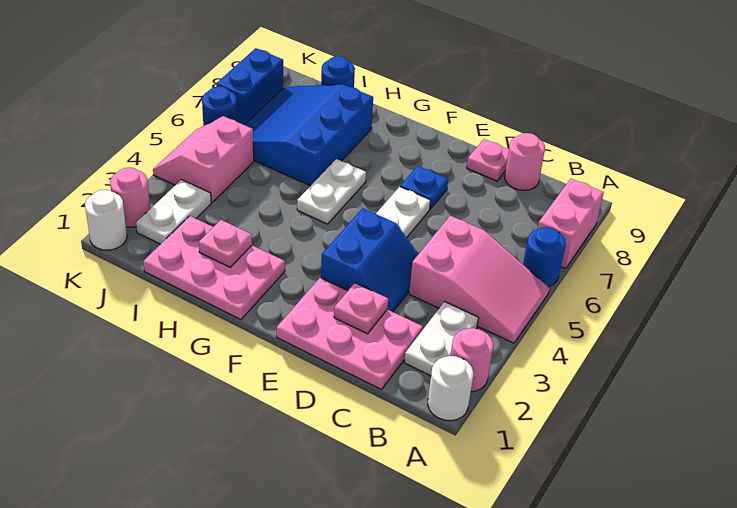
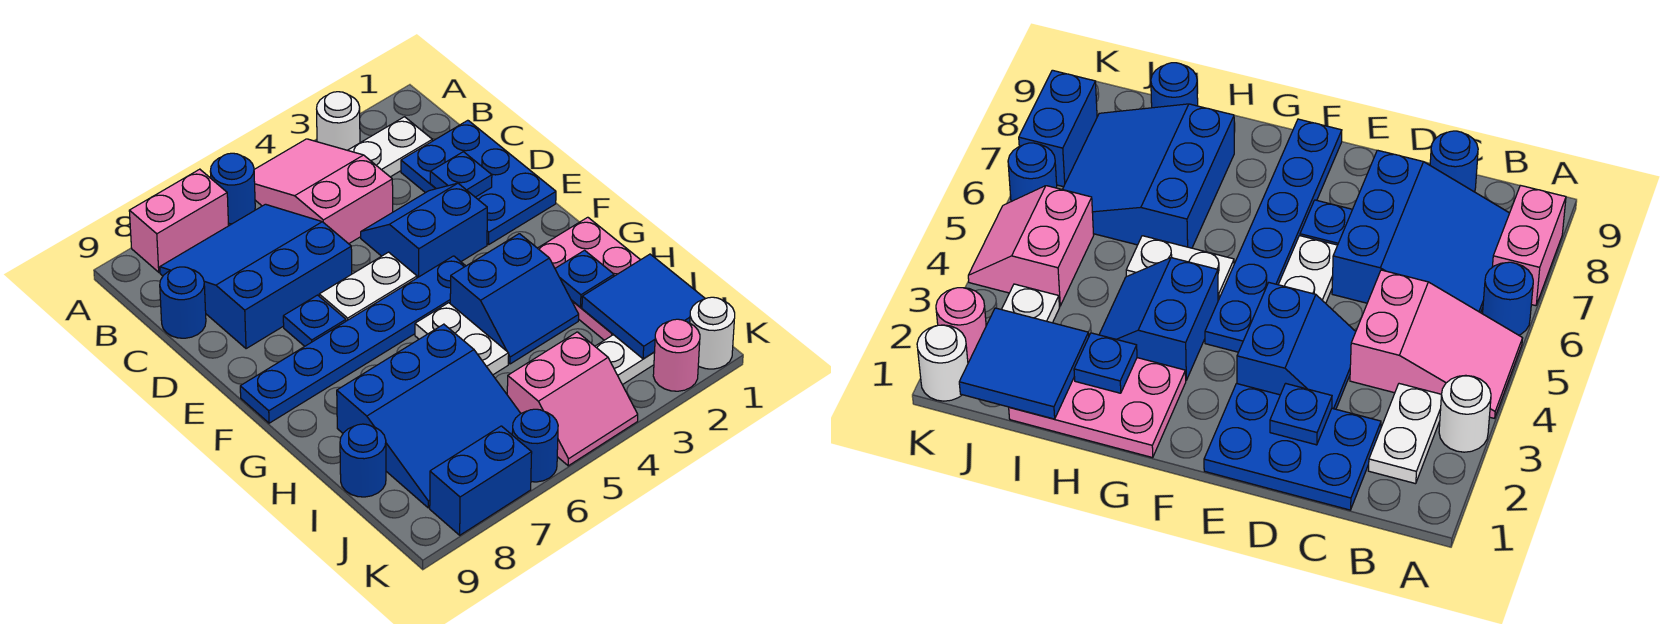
white round brick A1 level 1 -> white round brick A3 level 1
pink round brick A2 level 1 -> none
none -> blue slope B6:D8 level 1 top D
pink plate C1:E2 level 1 -> blue plate C1:E2 level 1
pink round brick C9 level 1 -> blue round brick C9 level 1
pink plate D2 level 2 -> blue plate D2 level 2
pink plate D9 level 1 -> none
none -> blue plate F4:F9 level 1
none -> blue slope G3:H4 level 1 top G
white plate G5:G6 level 1 -> white plate G5:H5 level 1
pink plate H2 level 2 -> blue plate H2 level 2
none -> blue tile I1:J2 level 2

